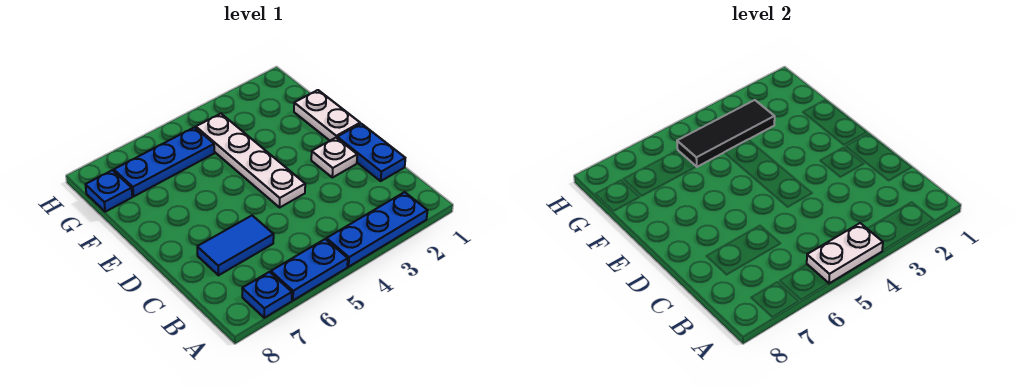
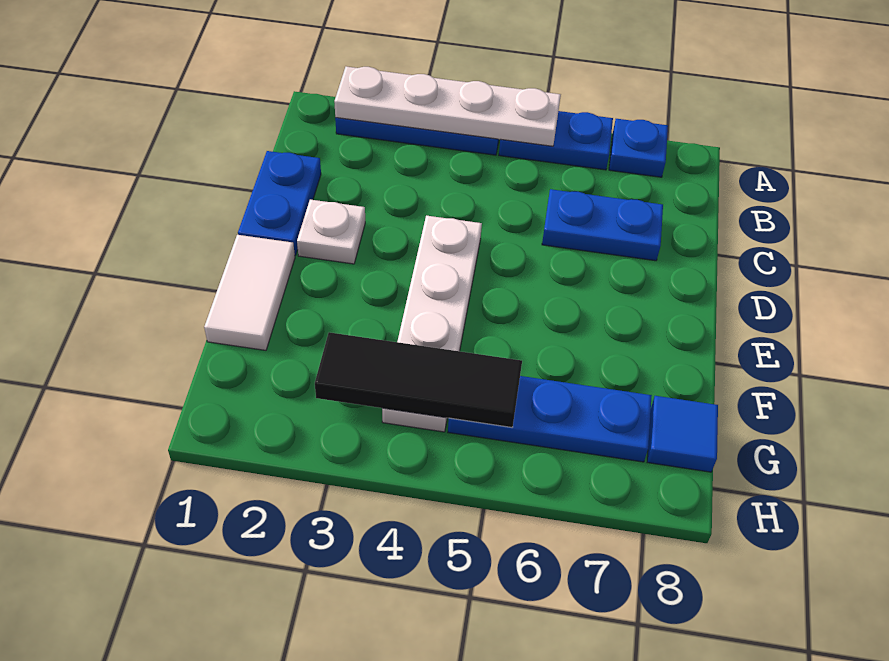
white plate A4:A5 level 2 -> white plate A2:A5 level 2
blue tile C6:C7 level 1 -> blue plate C6:C7 level 1
white plate E1:F1 level 1 -> white tile E1:F1 level 1
blue plate G8 level 1 -> blue tile G8 level 1

